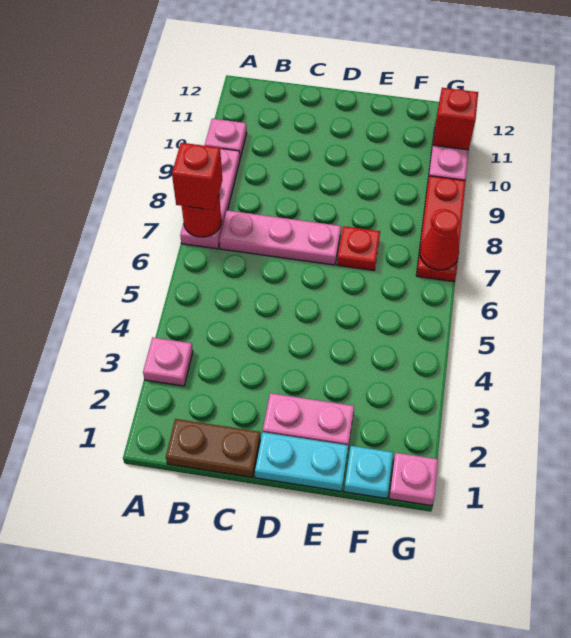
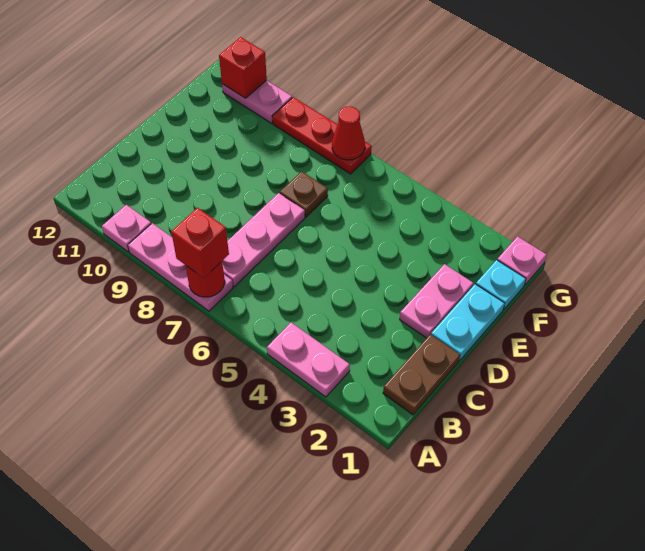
pink plate A3 level 1 -> pink plate A3:A4 level 1
red plate E7 level 1 -> brown plate E7 level 1

